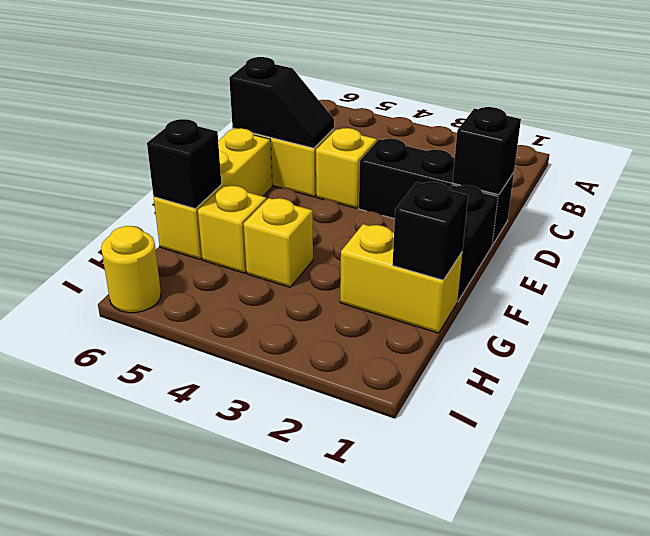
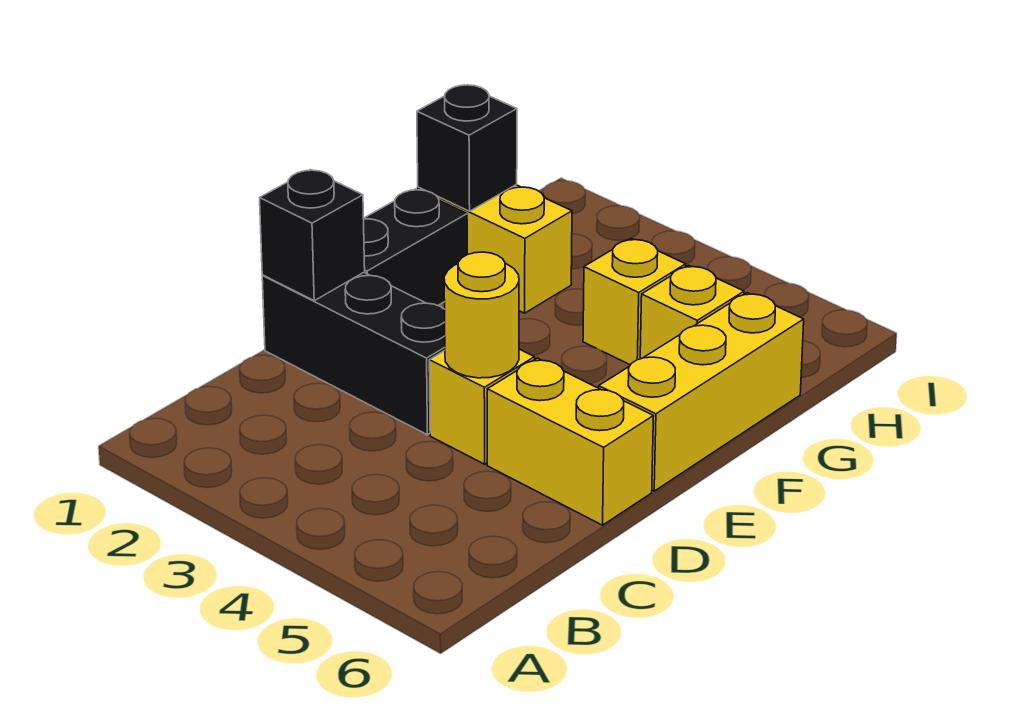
black slope D5:D6 level 2 top 6 -> none
black brick G6 level 2 -> none
yellow round brick I6 level 1 -> yellow round brick D4 level 2

